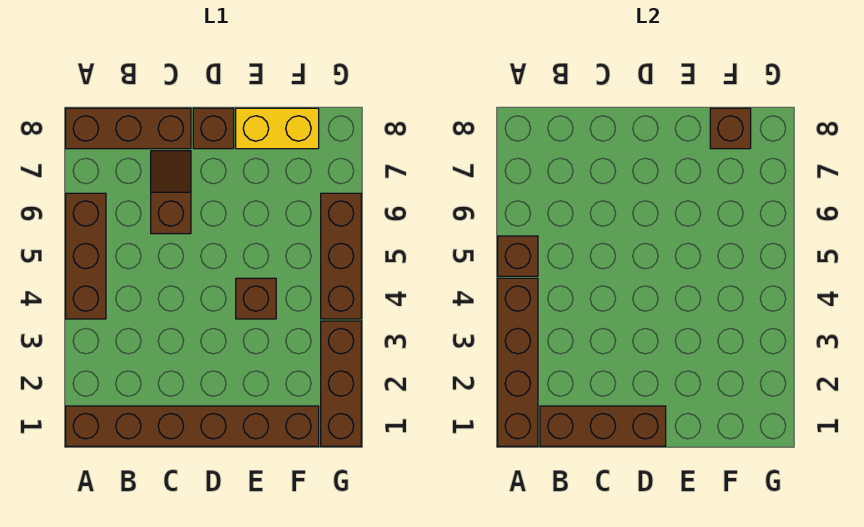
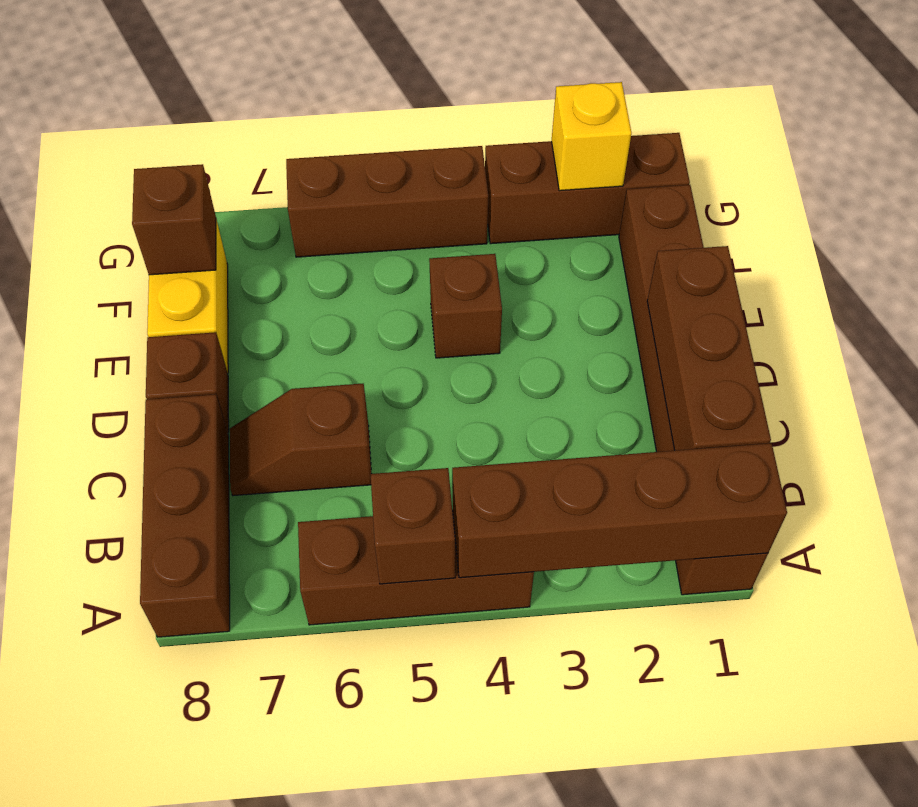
none -> yellow brick G2 level 2

